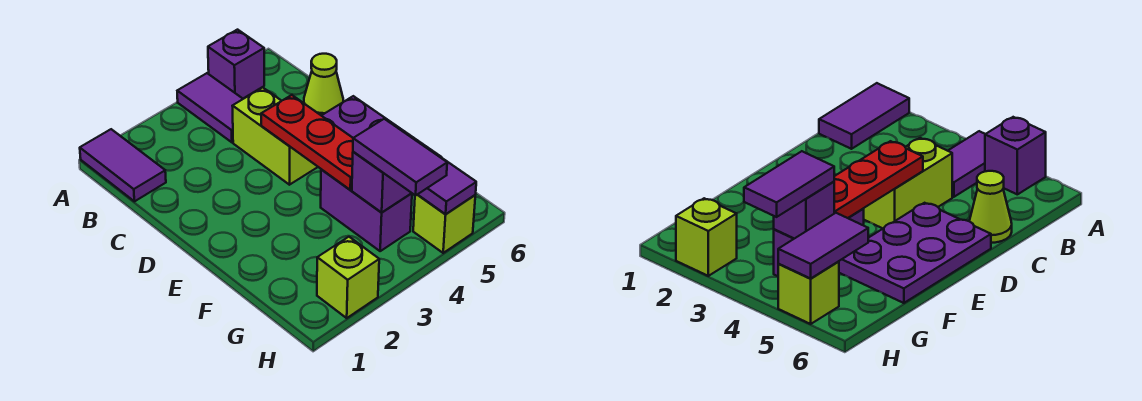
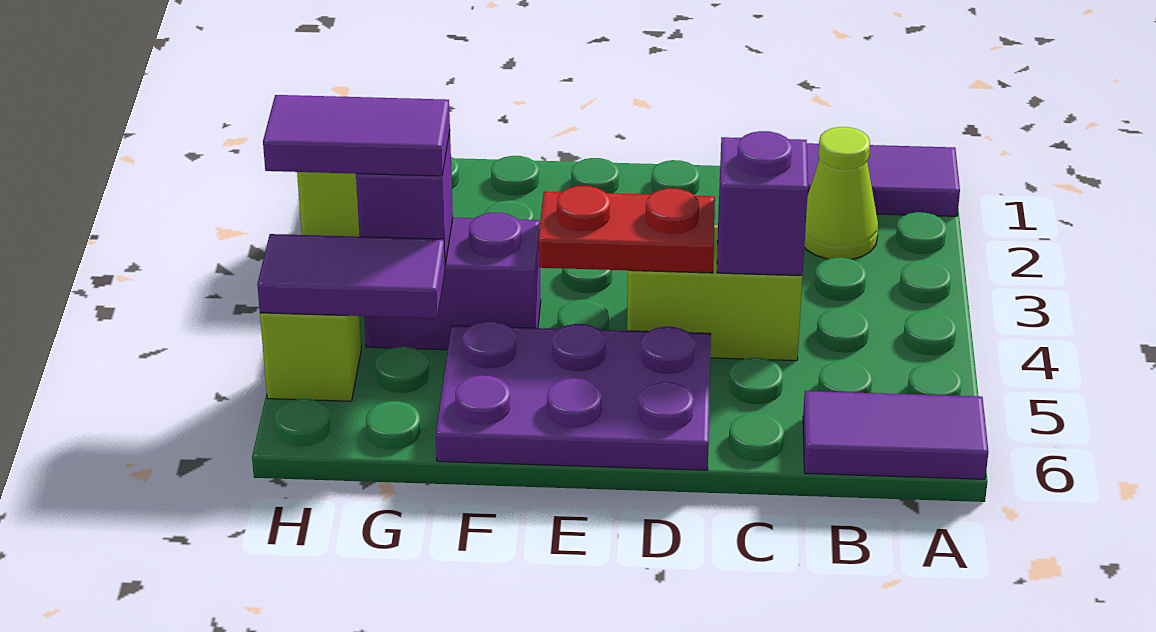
purple tile A4:B4 level 1 -> purple tile A6:B6 level 1
purple brick A5 level 1 -> purple brick C4 level 2
lime cone C6 level 1 -> lime cone B2 level 1
red plate D4:F4 level 2 -> red plate D4:E4 level 2

